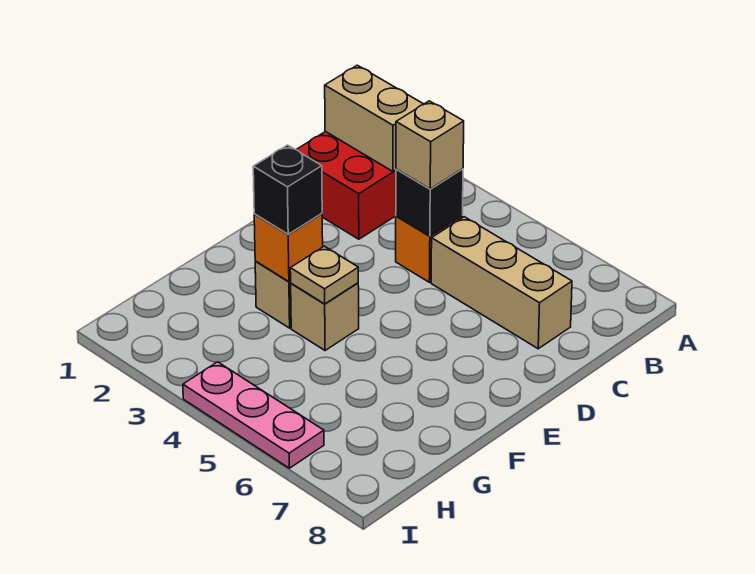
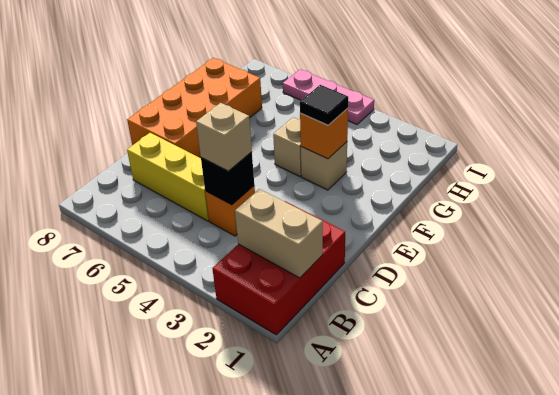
tan brick C5:C7 level 1 -> yellow brick C5:C7 level 1
none -> orange brick D7:G8 level 1
black brick F3 level 3 -> black tile F3 level 3
tan plate F4 level 2 -> none

